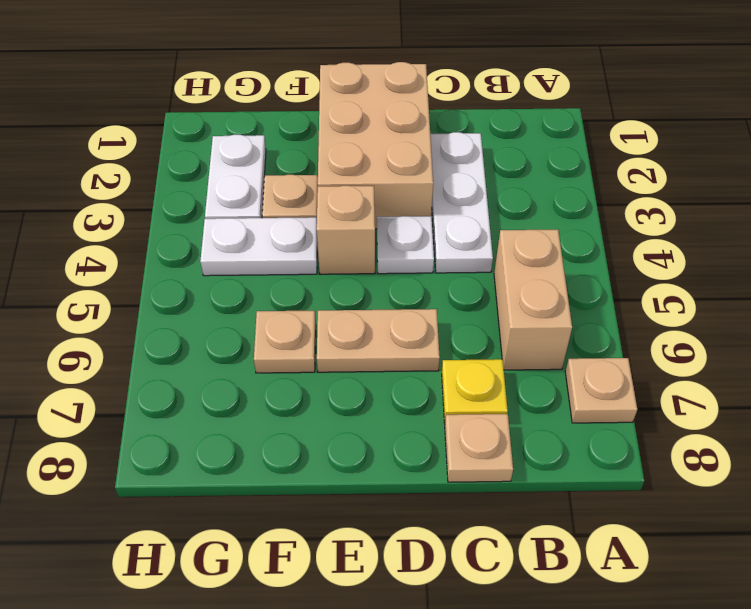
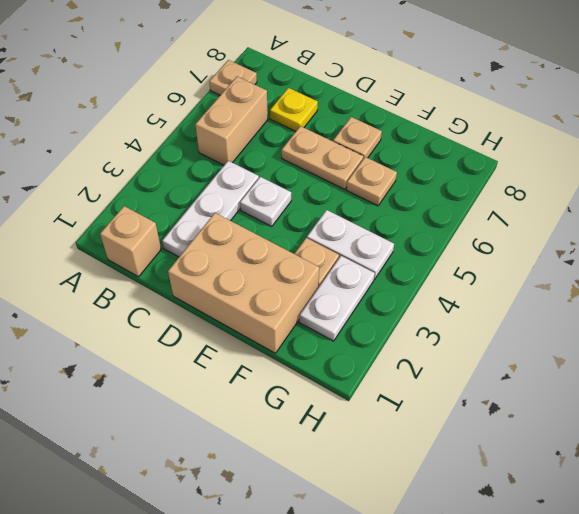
tan plate C8 level 1 -> tan plate E7 level 1
tan brick D1:E3 level 1 -> tan brick D1:F2 level 1
tan brick E4 level 1 -> tan brick B1 level 1

